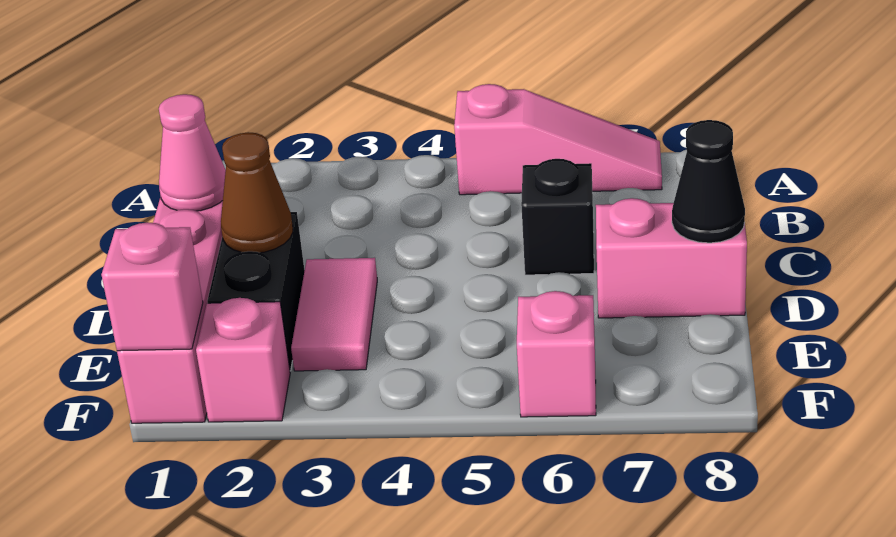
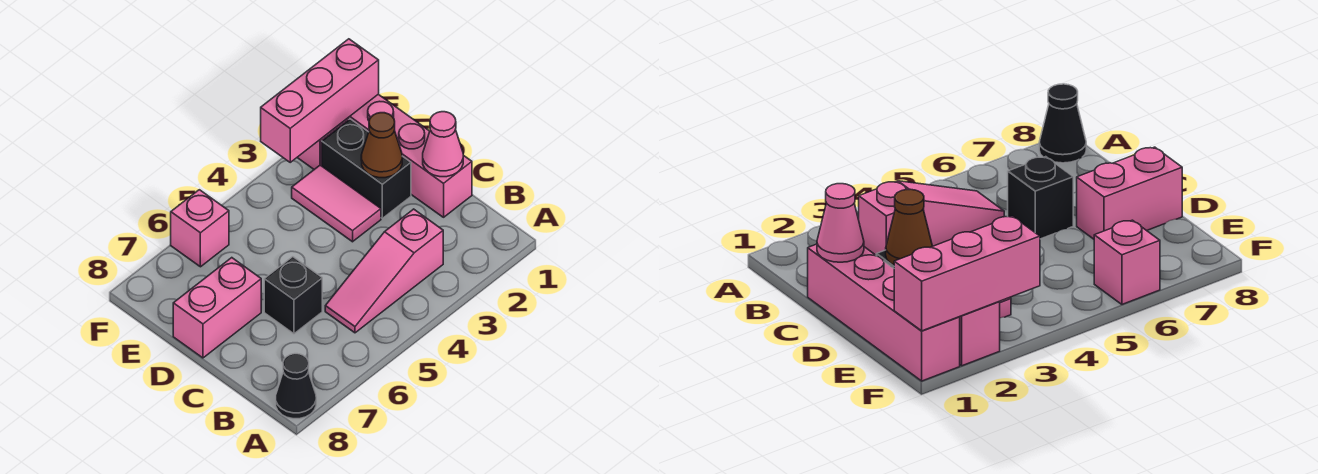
pink slope A5:A7 level 1 top 5 -> pink slope B3:B5 level 1 top 3
black cone D8 level 2 -> black cone A8 level 1
pink brick F1 level 2 -> pink brick F1:F3 level 2

